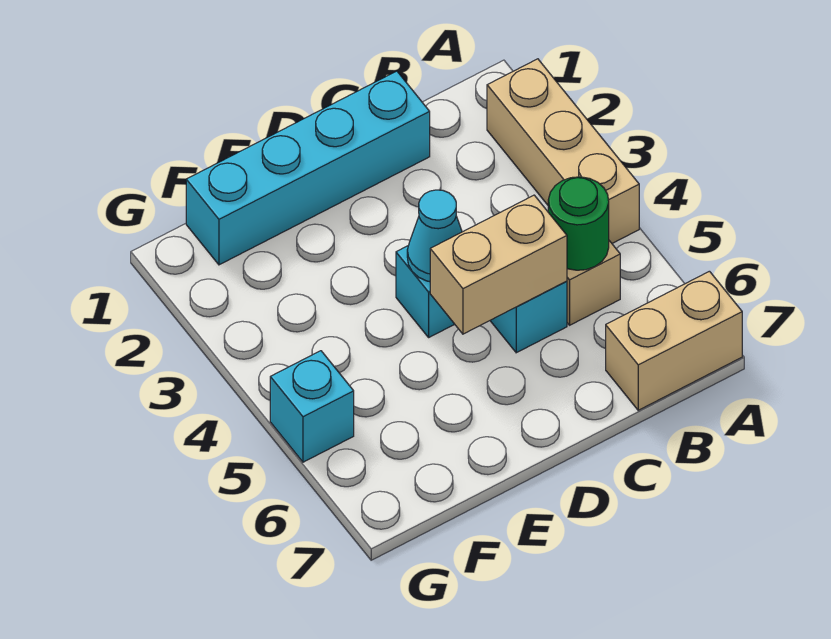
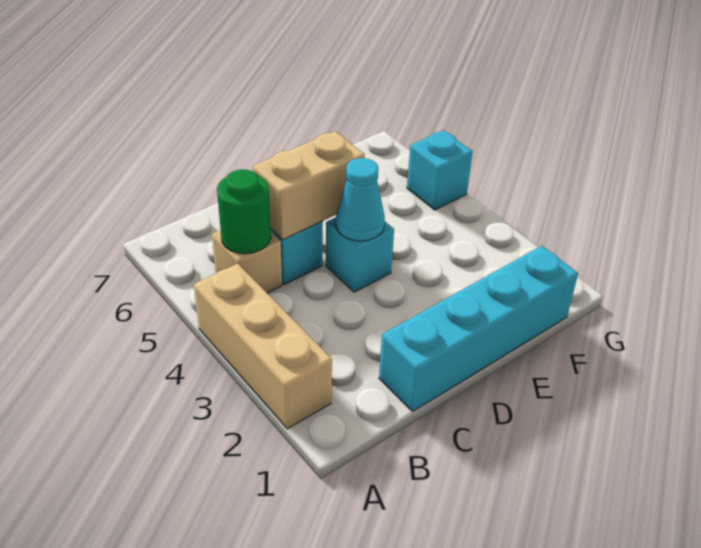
tan brick A7:B7 level 1 -> none

